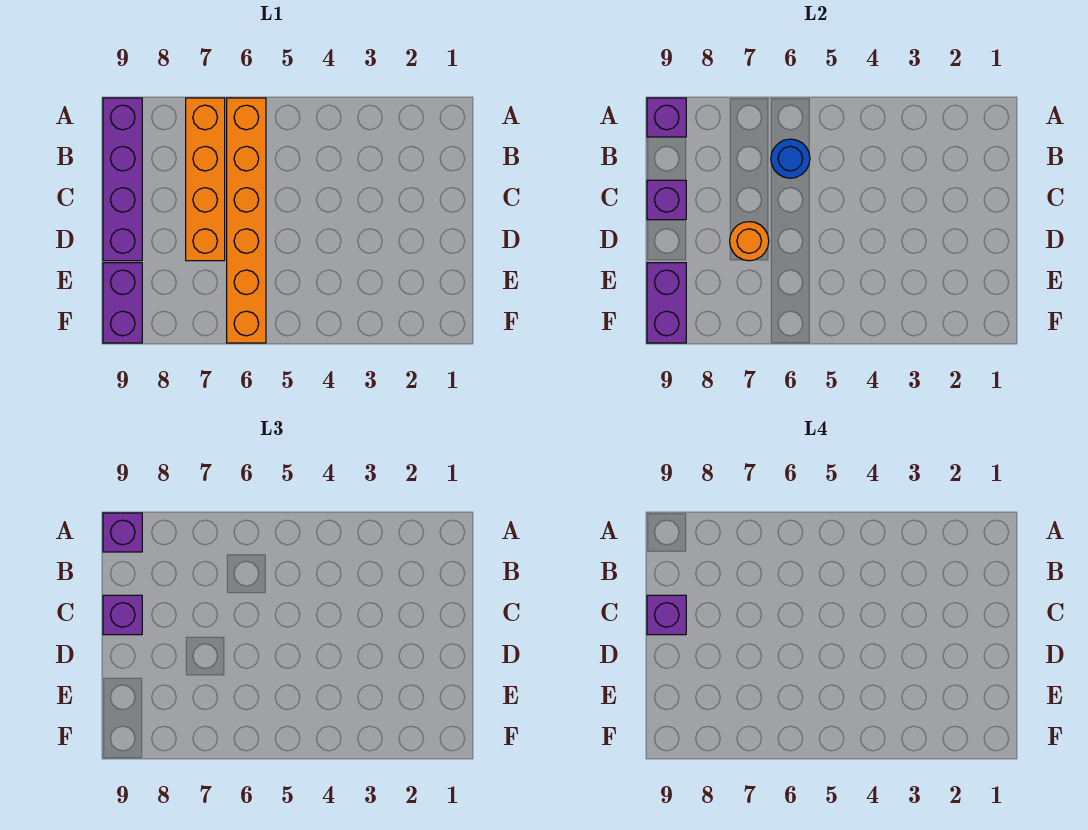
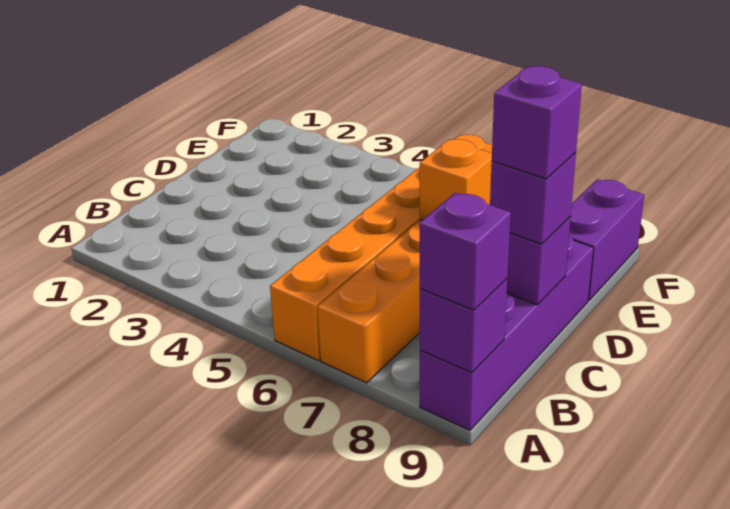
blue round brick B6 level 2 -> none
orange round brick D7 level 2 -> orange brick D7 level 2
purple brick E9:F9 level 2 -> none

